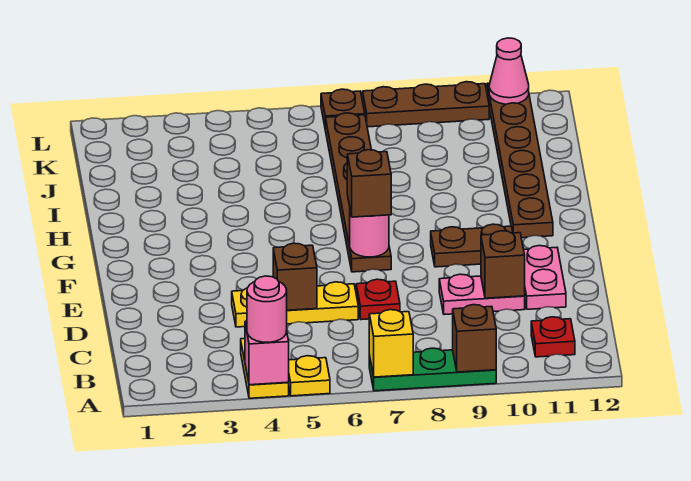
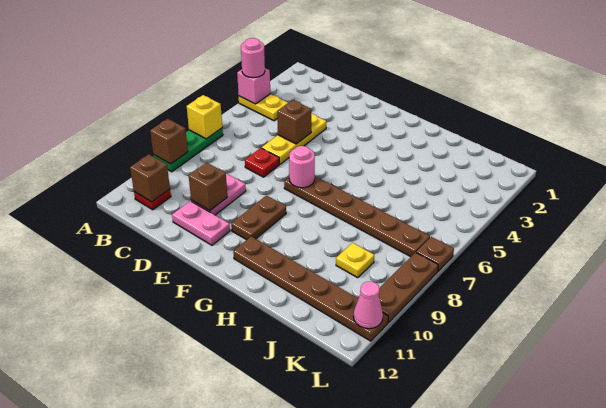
yellow plate A5 level 1 -> yellow plate J9 level 1
brown brick F7 level 3 -> brown brick B11 level 2

